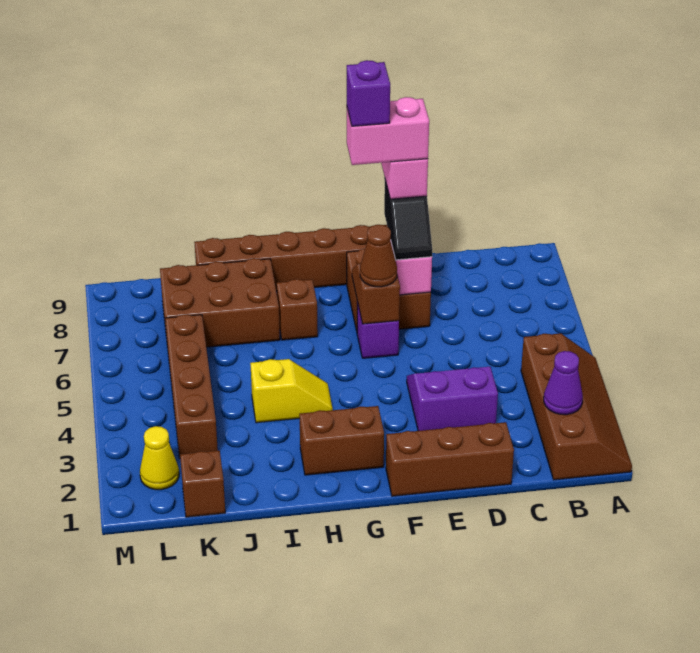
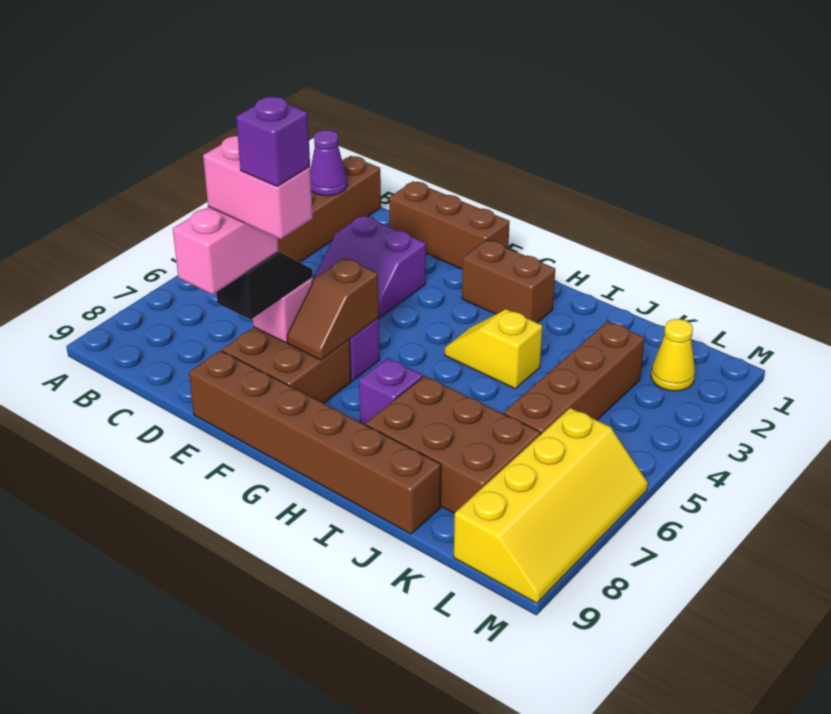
brown cone F6 level 3 -> none
brown brick H7 level 1 -> purple brick H7 level 1
brown brick K1 level 1 -> none
none -> yellow slope L6:M9 level 1 top L

